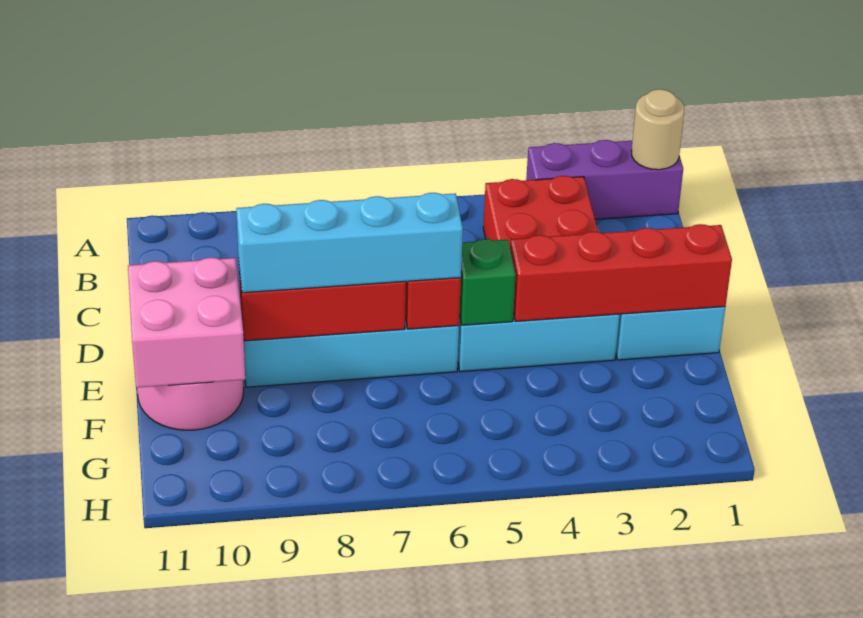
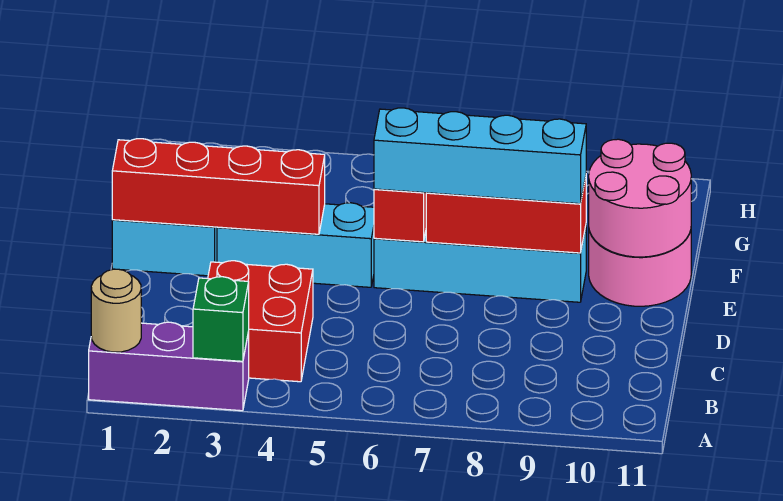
green brick E5 level 2 -> green brick A3 level 2
pink brick E10:F11 level 2 -> pink round brick E10:F11 level 2

